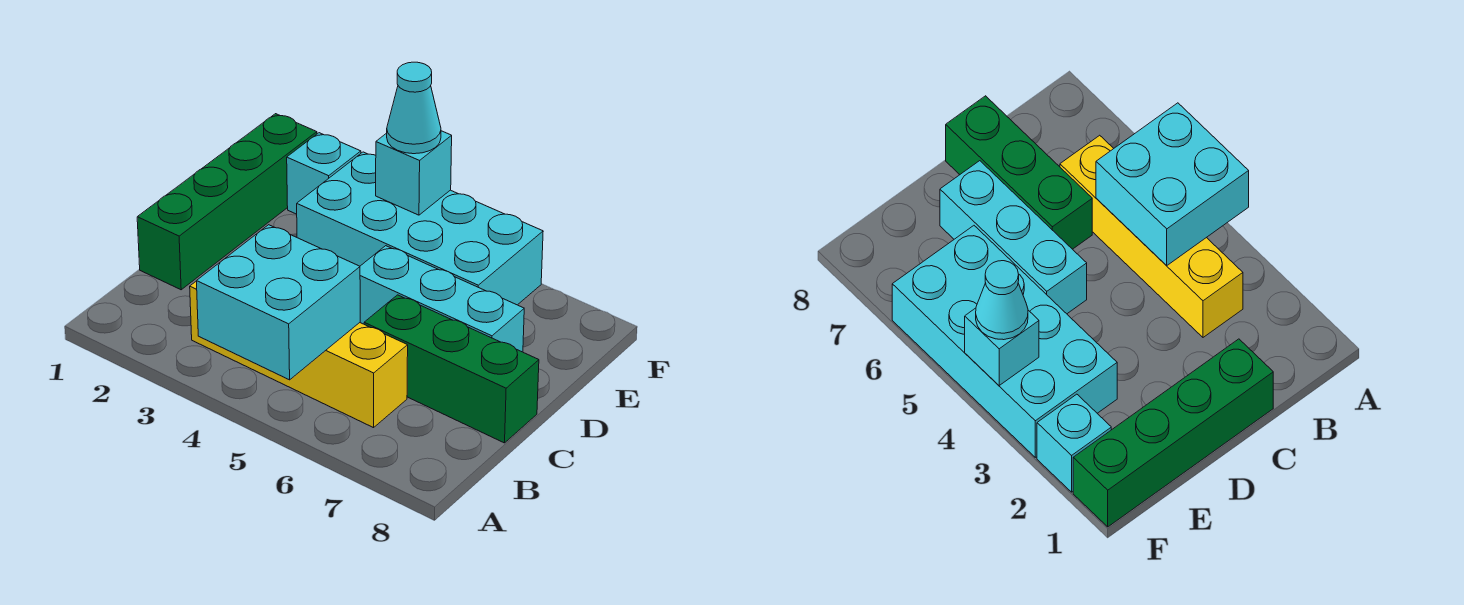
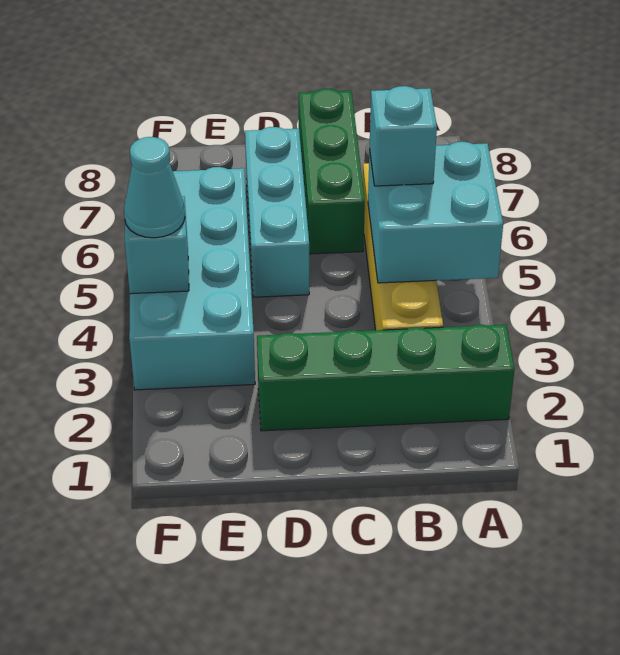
green brick C1:F1 level 1 -> green brick A2:D2 level 1
cyan brick F2 level 1 -> cyan brick B5 level 3

